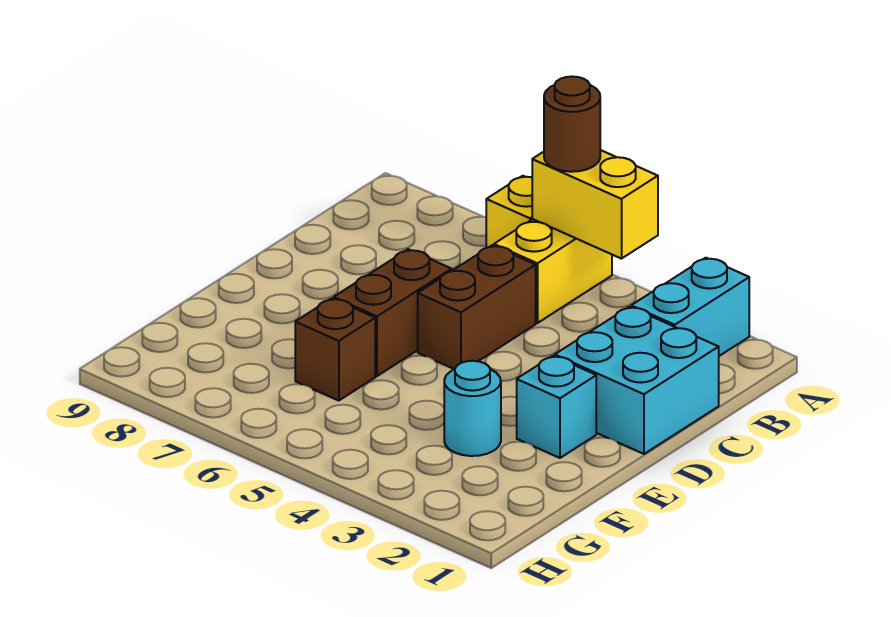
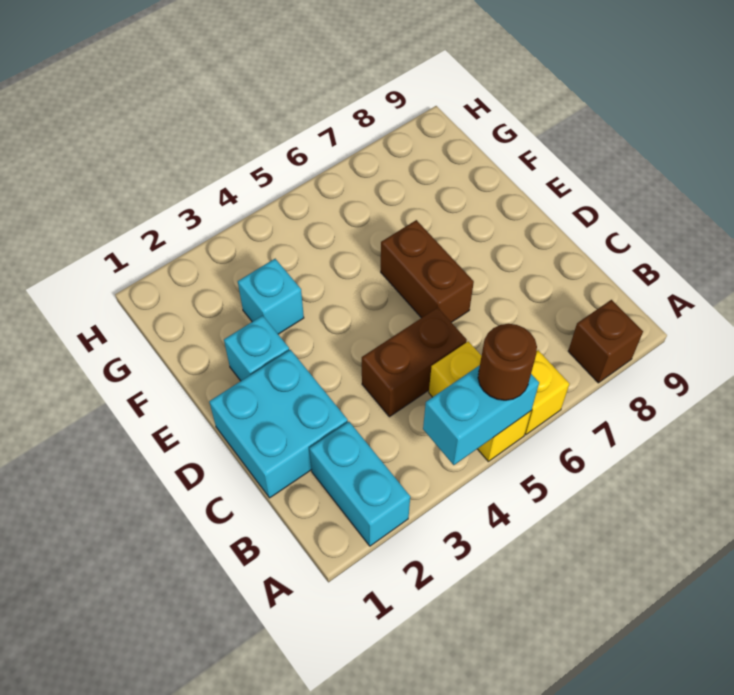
yellow brick A4:A5 level 2 -> cyan brick A4:A5 level 2
brown brick C5:D5 level 1 -> brown brick C4:C5 level 1
cyan round brick F3 level 1 -> cyan brick F3 level 1
brown brick F6 level 1 -> brown brick A8 level 1

